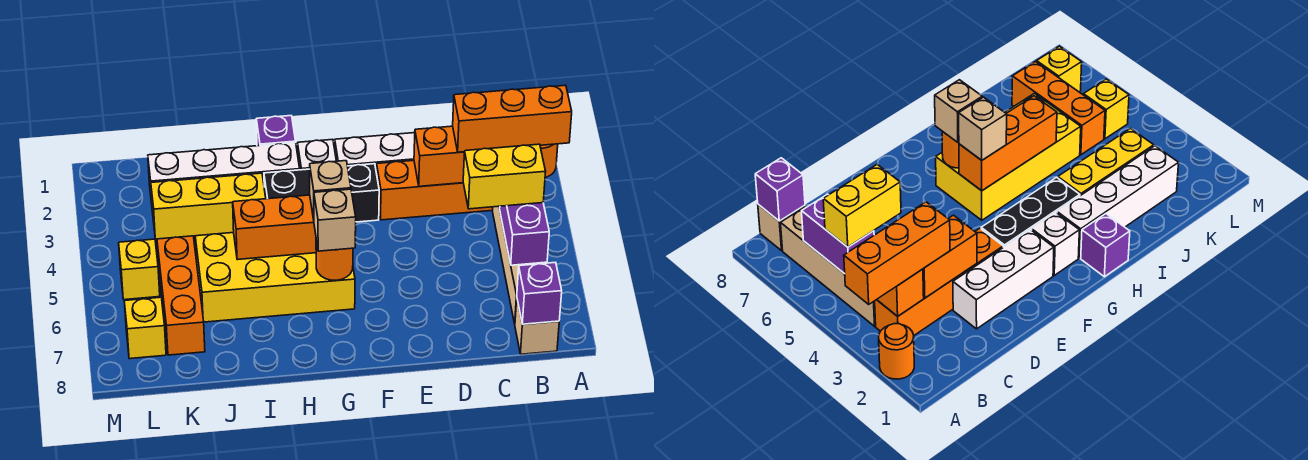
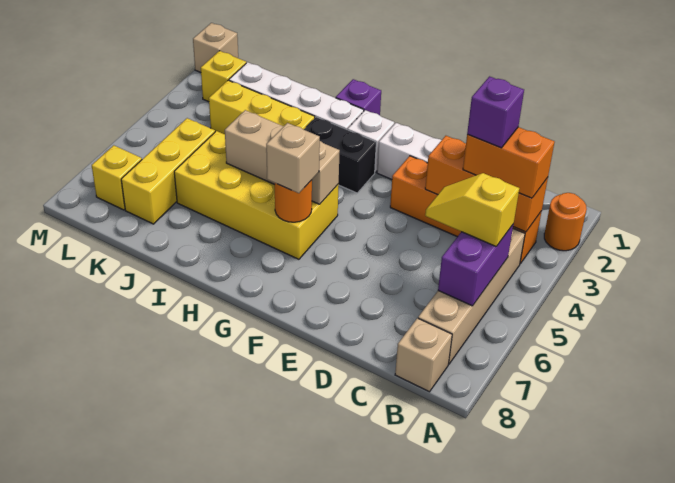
orange brick A3:C3 level 3 -> orange brick B3:C3 level 3
yellow brick B5:C5 level 3 -> yellow slope B5:C5 level 3 top B
purple brick B8 level 2 -> purple brick C3 level 4
black brick F3:H3 level 1 -> black brick G3:H3 level 1
orange brick G5:I5 level 2 -> tan brick G5:I5 level 2
tan brick G5 level 3 -> tan brick M1 level 1
orange brick K5:K7 level 1 -> yellow brick K5:K7 level 1
yellow brick L5 level 1 -> yellow brick L2 level 1

